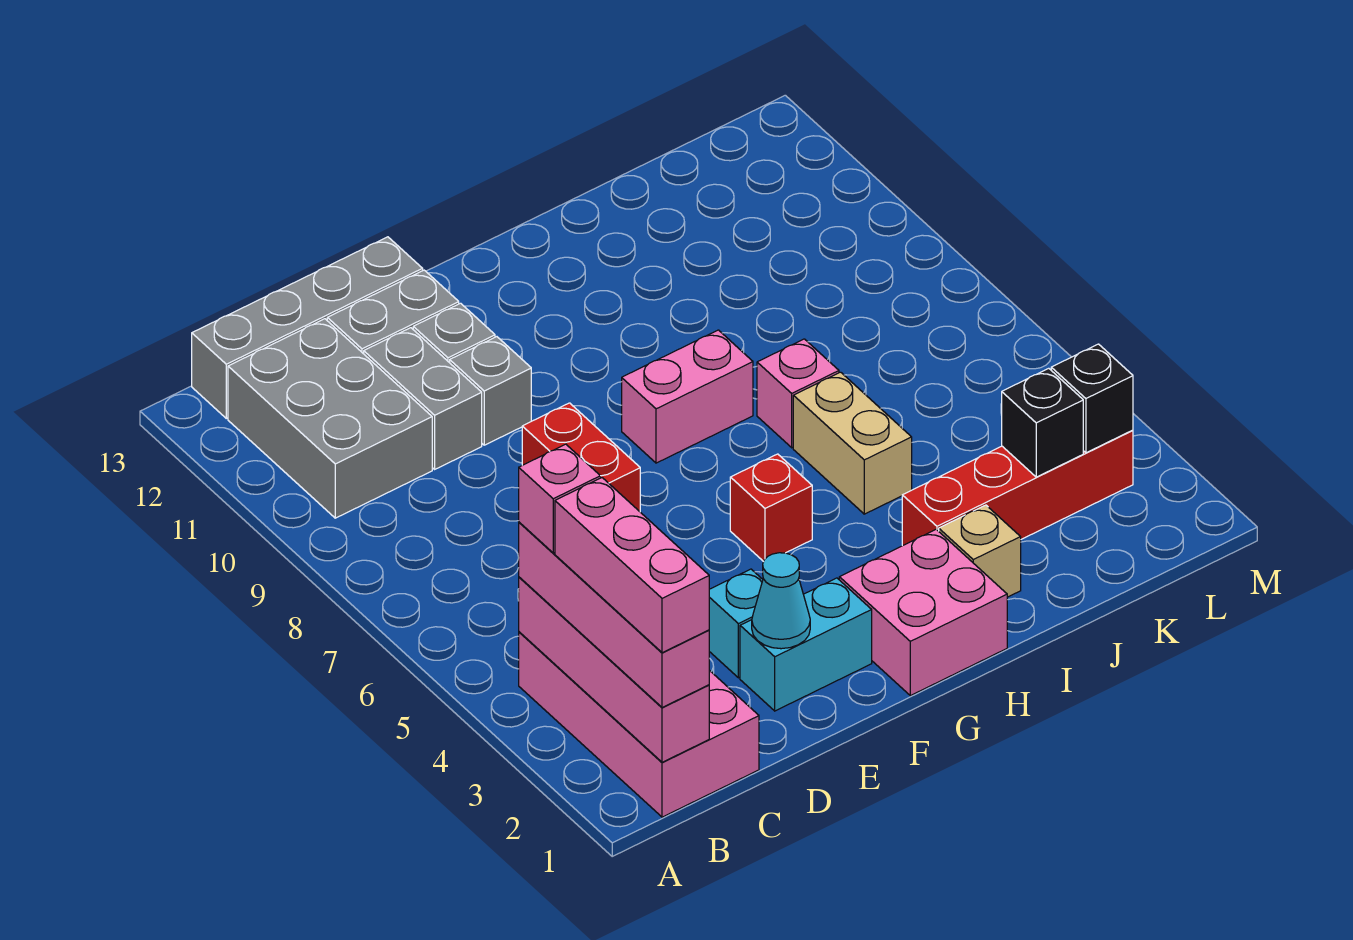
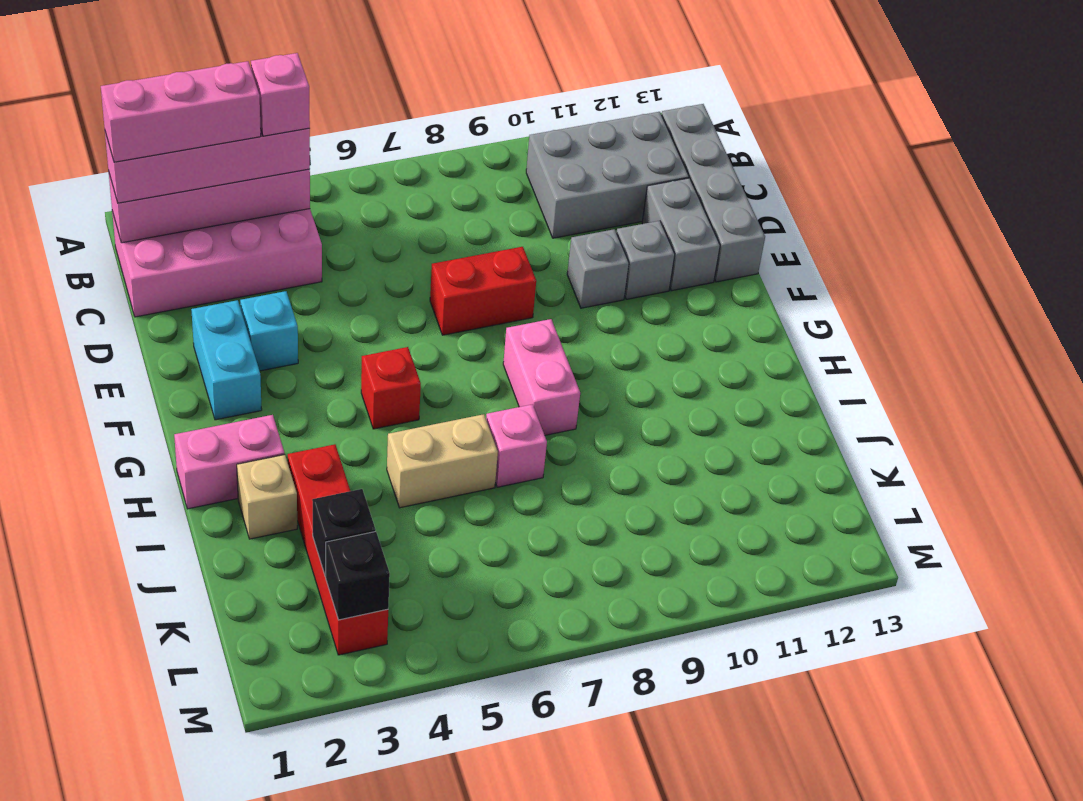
grey brick D10:D11 level 1 -> none
cyan cone E2 level 2 -> none
pink brick G1:H2 level 1 -> pink brick H1:H2 level 1

